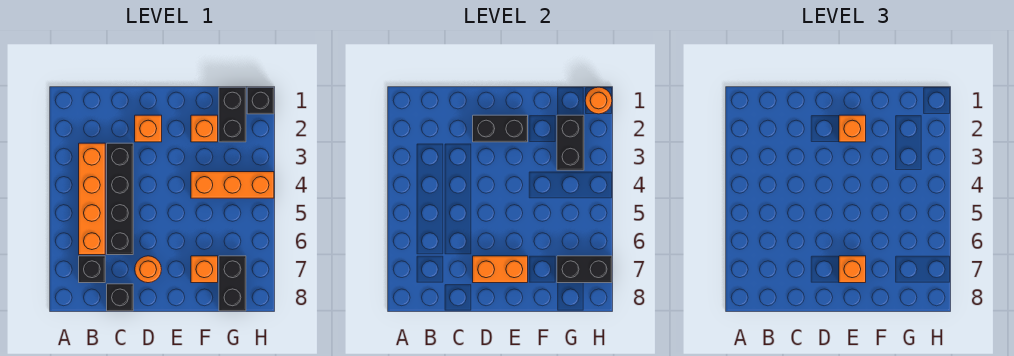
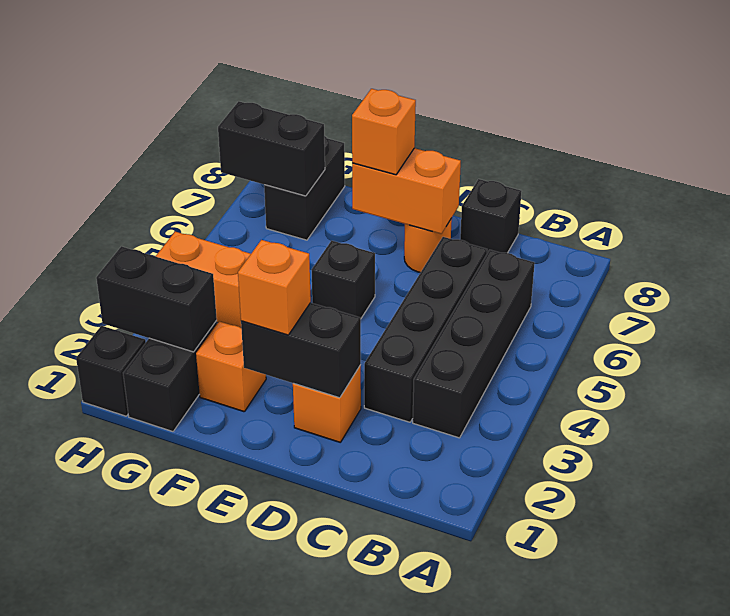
orange brick B3:B6 level 1 -> black brick B3:B6 level 1
black brick B7 level 1 -> black brick E5 level 1
orange brick F7 level 1 -> none
black brick G2:G3 level 2 -> black brick G2:H2 level 2
orange round brick H1 level 2 -> none

